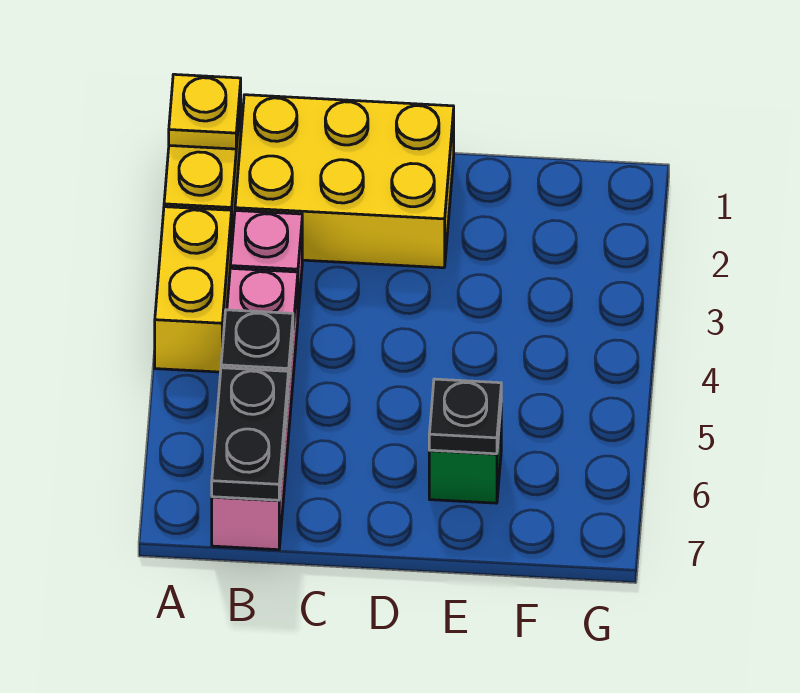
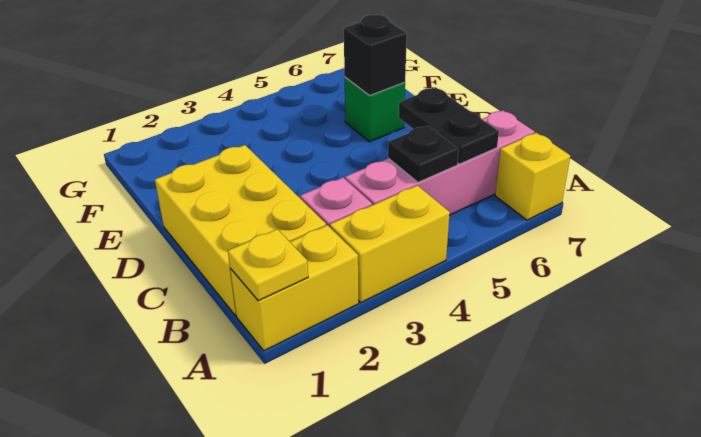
none -> yellow brick A7 level 1
black plate B6:B7 level 2 -> black plate B6:C6 level 2
black plate E6 level 2 -> black brick E6 level 2

